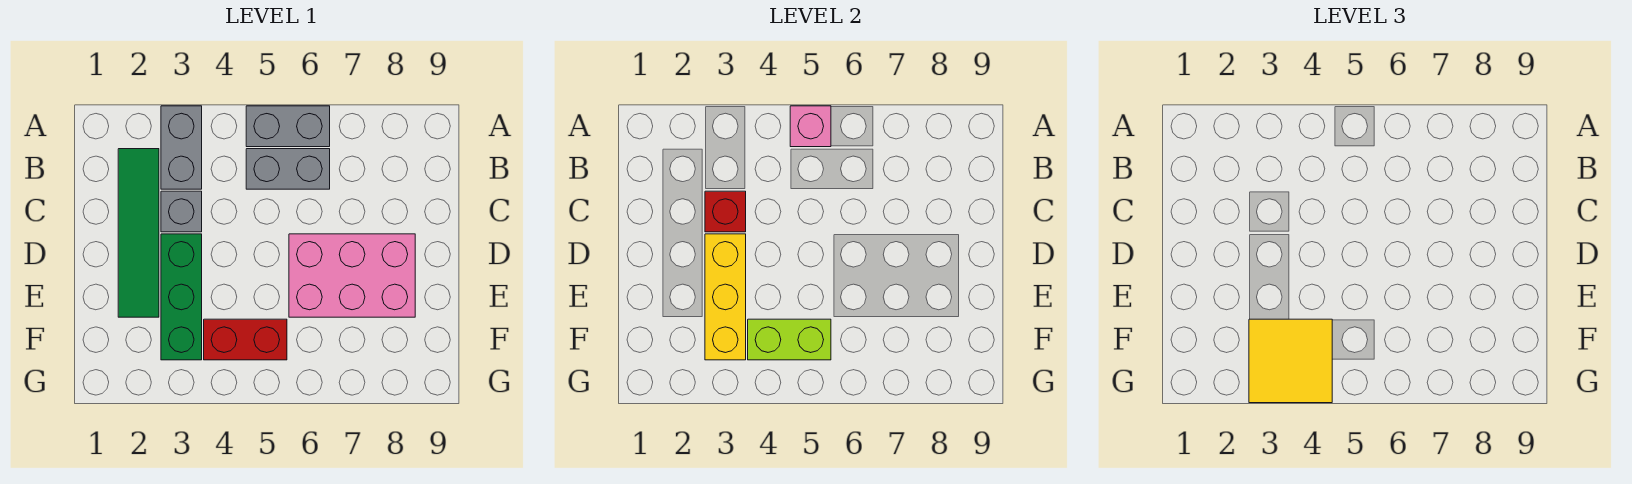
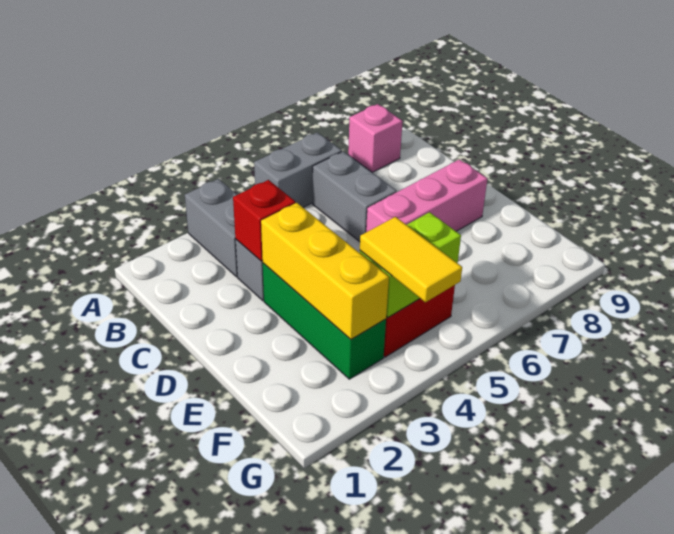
pink brick A5 level 2 -> pink brick A8 level 1
green tile B2:E2 level 1 -> none
grey brick B5:B6 level 1 -> grey brick B6:C6 level 1
pink brick D6:E8 level 1 -> pink brick D6:D8 level 1
yellow tile F3:G4 level 3 -> yellow tile F4:G4 level 3

